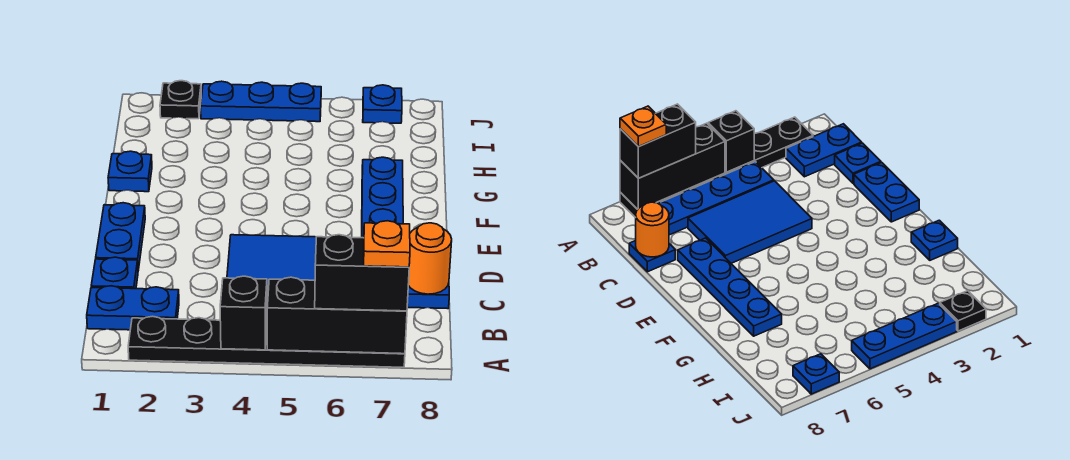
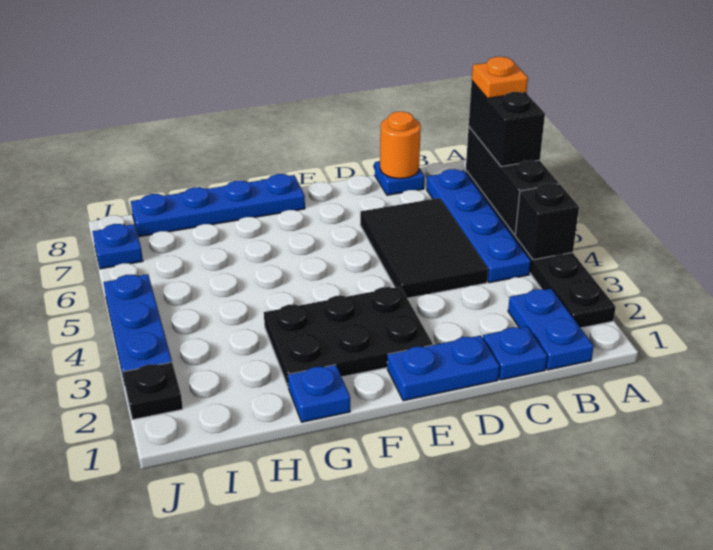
blue tile C4:D6 level 1 -> black tile C4:D6 level 1
blue plate D7:G7 level 1 -> blue plate F8:I8 level 1
none -> black plate E2:G3 level 1

